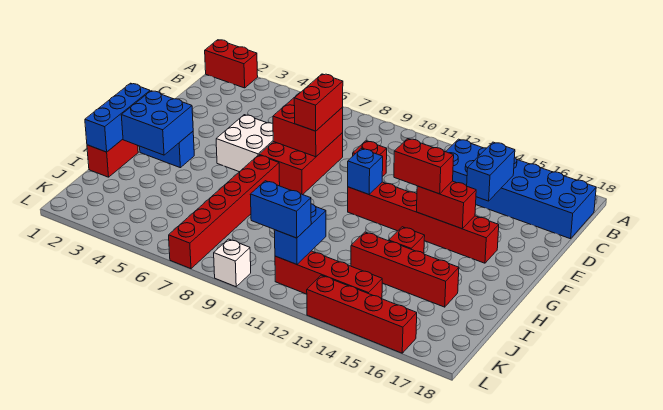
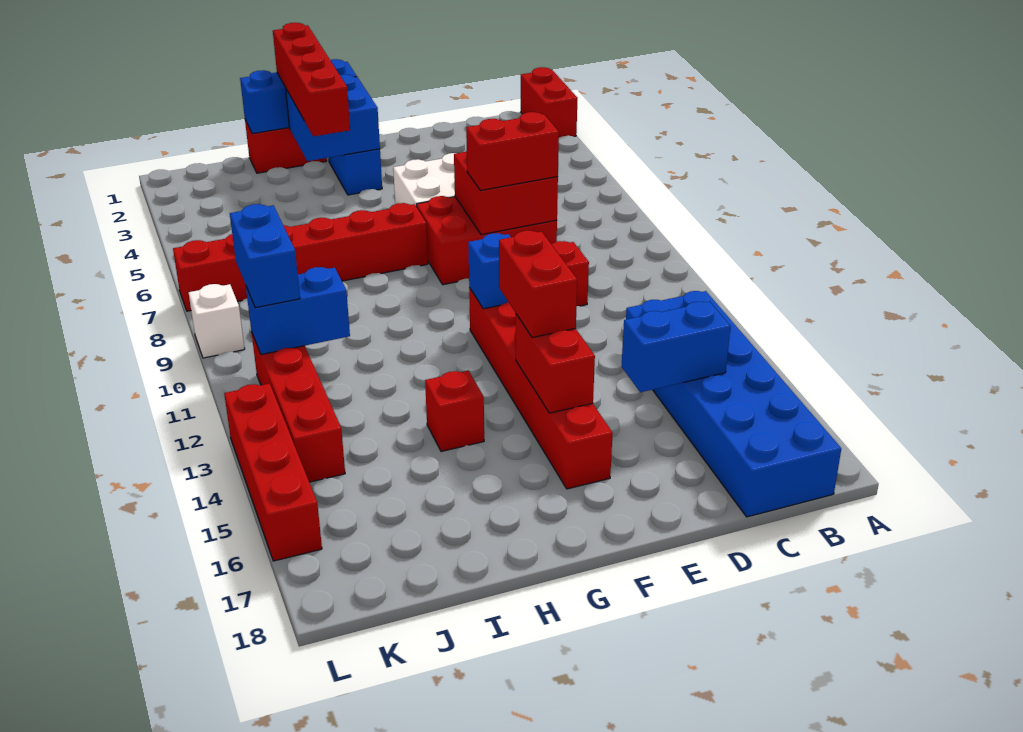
red brick I13:I16 level 1 -> red brick H1:H4 level 3

